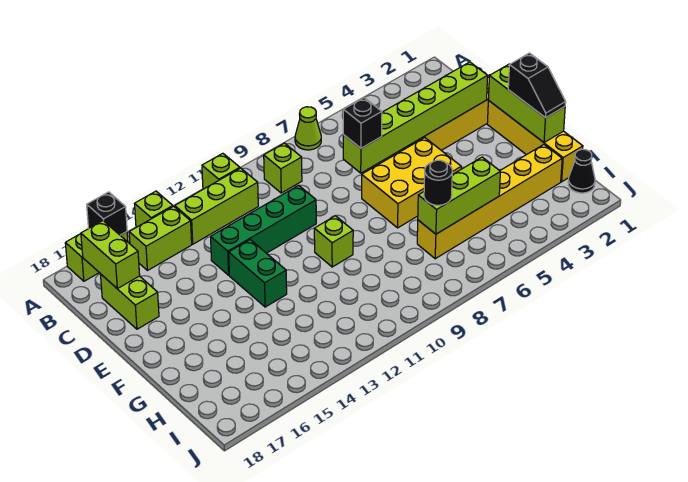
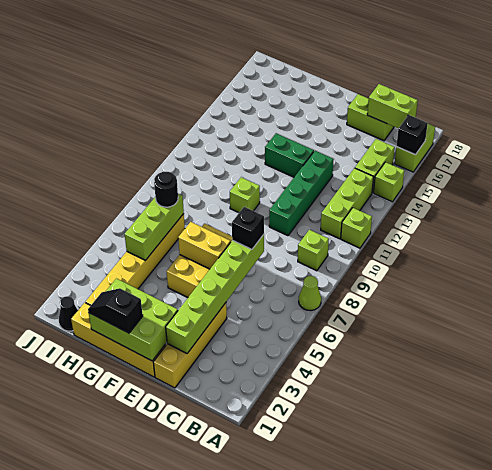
lime brick E1:G1 level 2 -> lime brick E1:G2 level 2
none -> yellow brick E6:F6 level 2

